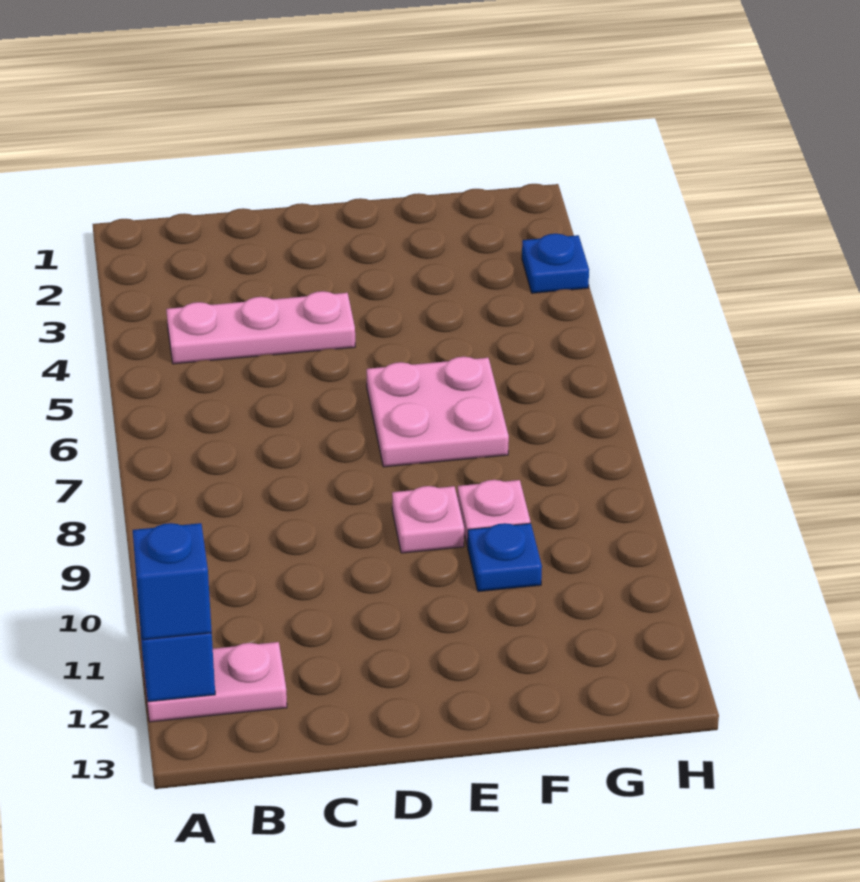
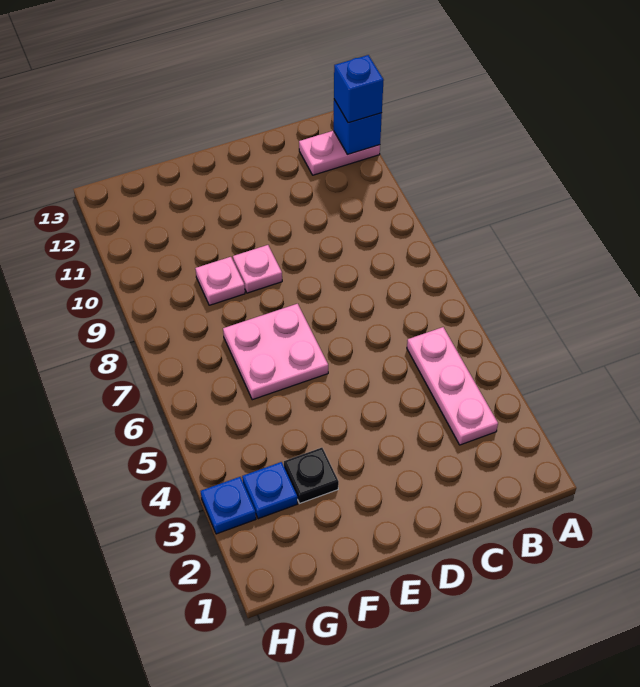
pink plate B4:D4 level 1 -> pink plate B3:B5 level 1
none -> black plate F3 level 1
blue plate F10 level 1 -> blue plate G3 level 1

